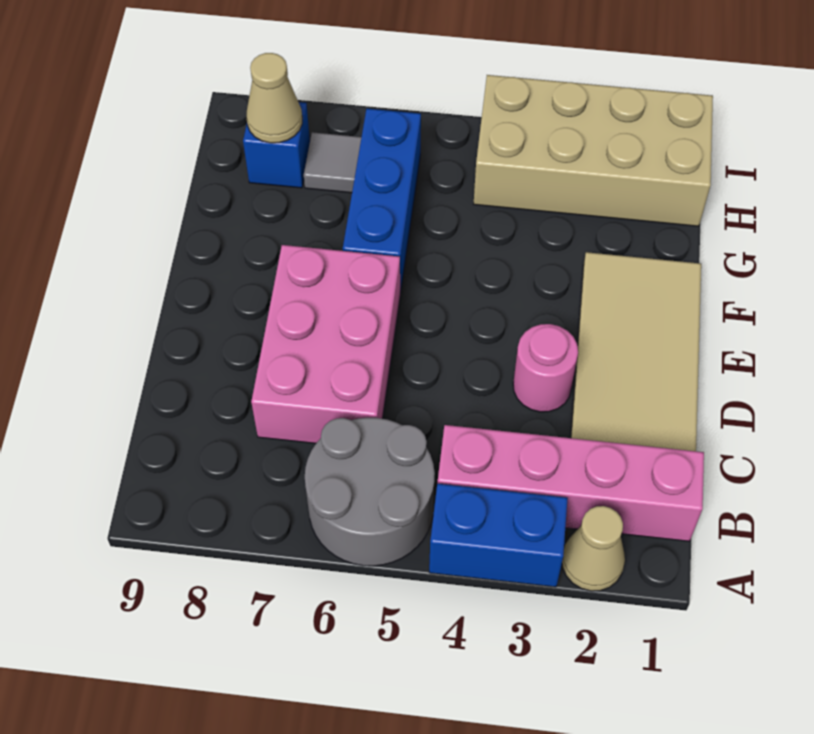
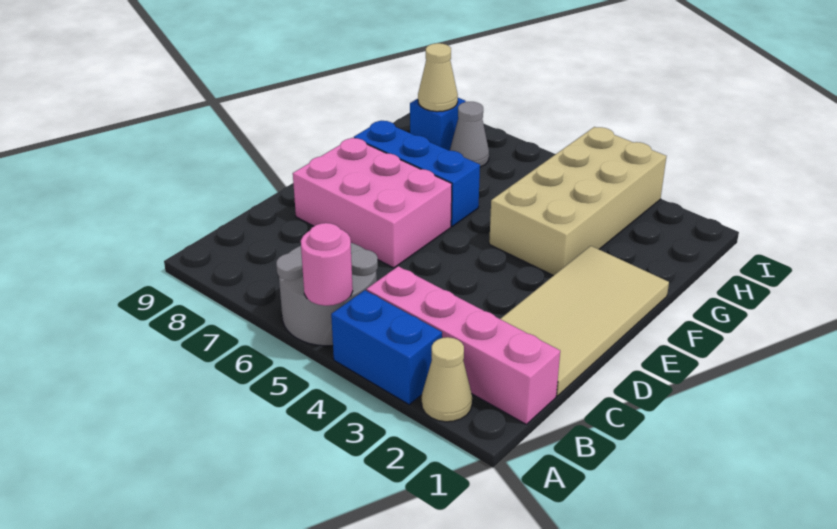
pink brick C6:E7 level 1 -> pink brick D6:E8 level 1
pink round brick D3 level 1 -> pink round brick A5 level 2
blue brick F6:H6 level 1 -> blue brick F6:F8 level 1
tan brick H1:I4 level 1 -> tan brick F3:I4 level 1
grey tile H7 level 1 -> grey cone H7 level 1

